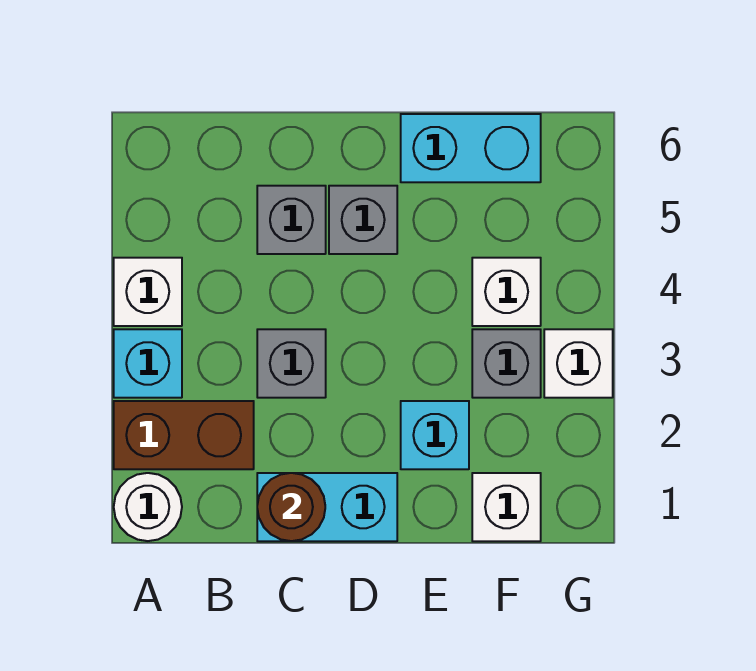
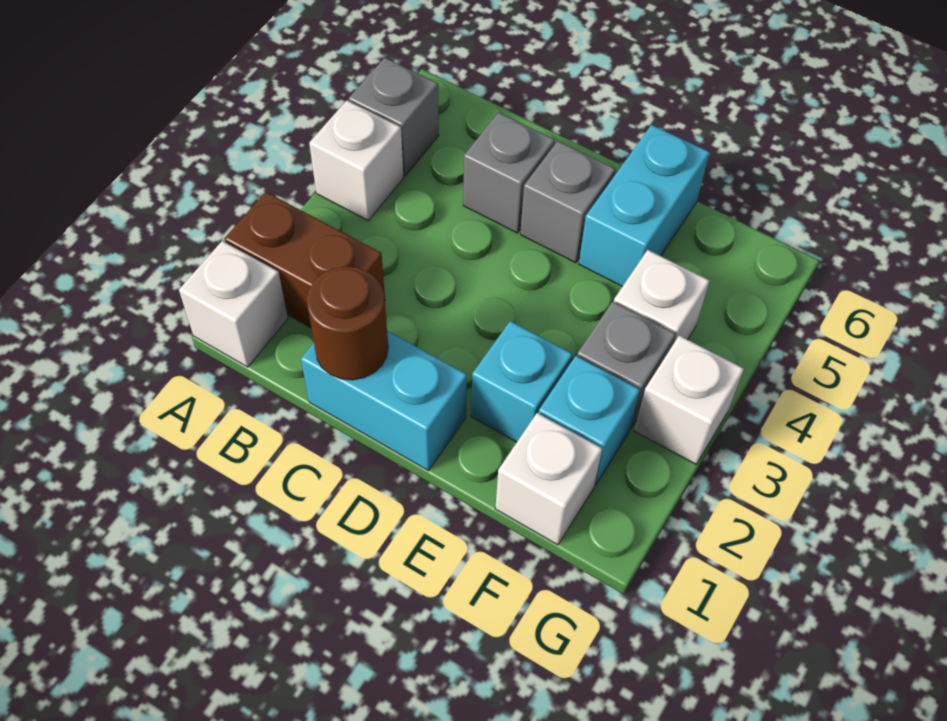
white round brick A1 level 1 -> white brick A1 level 1
cyan brick A3 level 1 -> cyan brick F2 level 1
grey brick C3 level 1 -> grey brick A5 level 1
cyan brick E6:F6 level 1 -> cyan brick E5:E6 level 1

